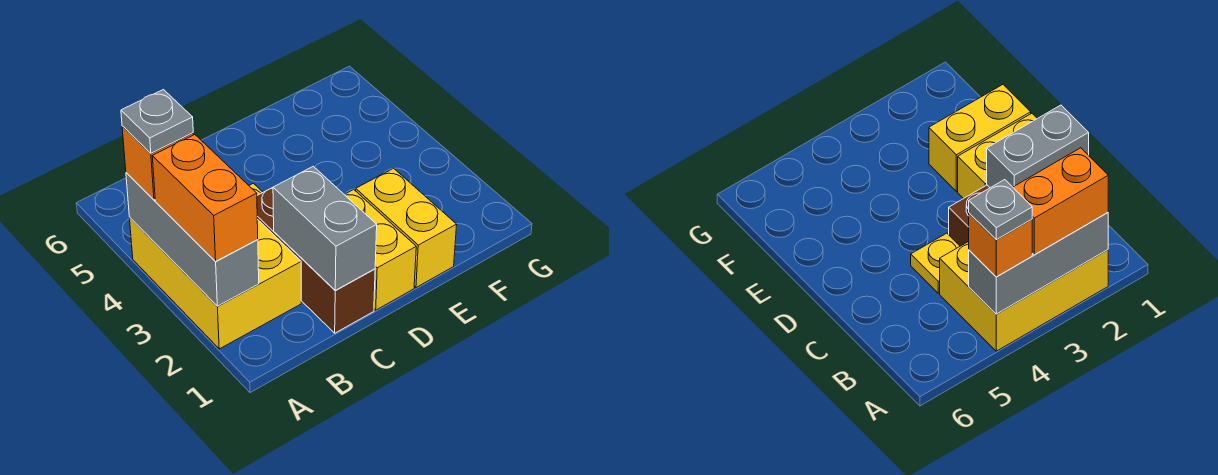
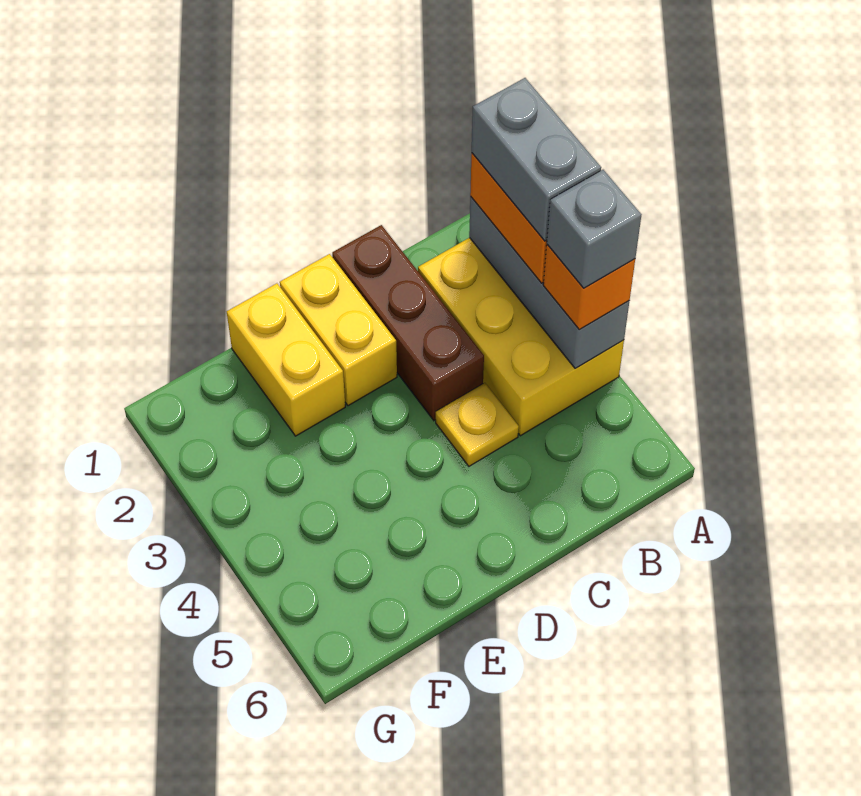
grey plate A4 level 4 -> grey brick A4 level 4
grey brick C1:C2 level 2 -> grey brick A2:A3 level 4

